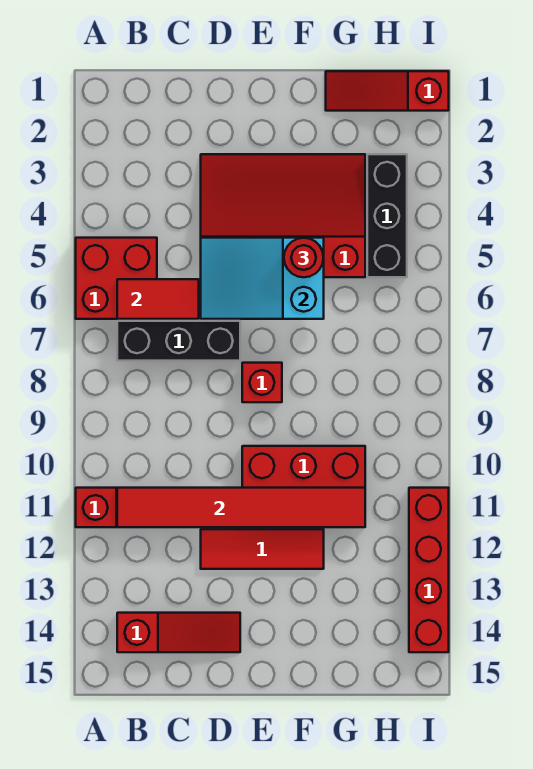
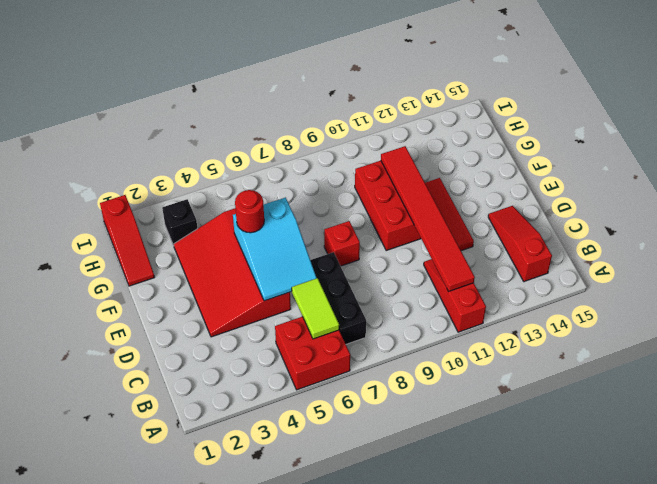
red tile B6:C6 level 2 -> lime tile B6:C6 level 2
black brick H3:H5 level 1 -> black brick H3 level 1
red brick I11:I14 level 1 -> none

